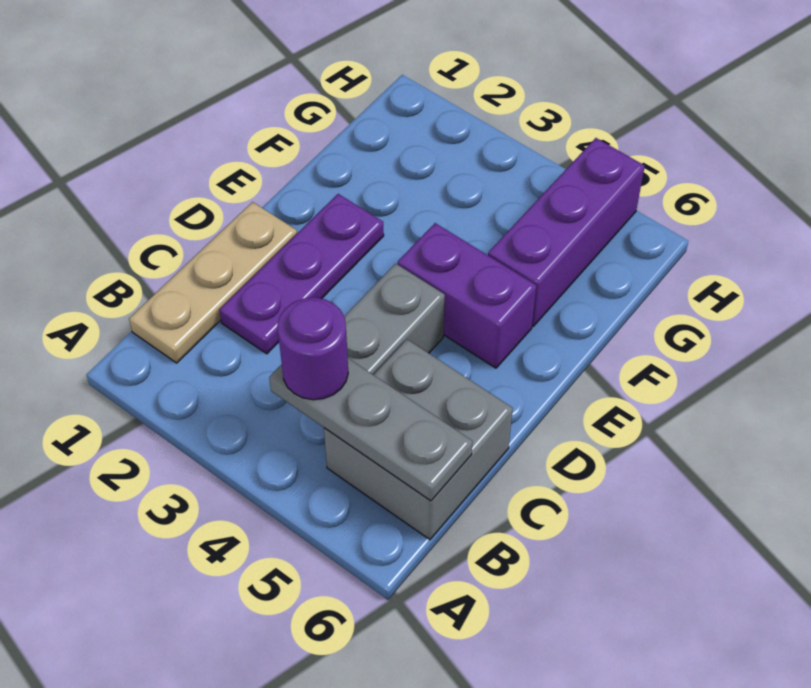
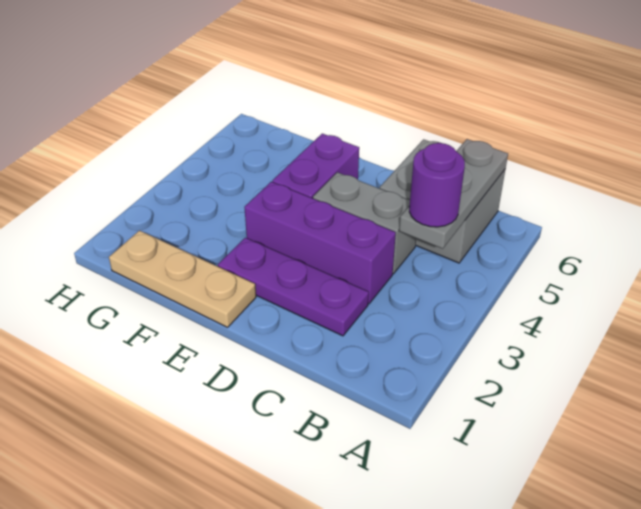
tan plate B1:D1 level 1 -> tan plate E1:G1 level 1
purple brick F5:H5 level 1 -> purple brick C3:E3 level 1

